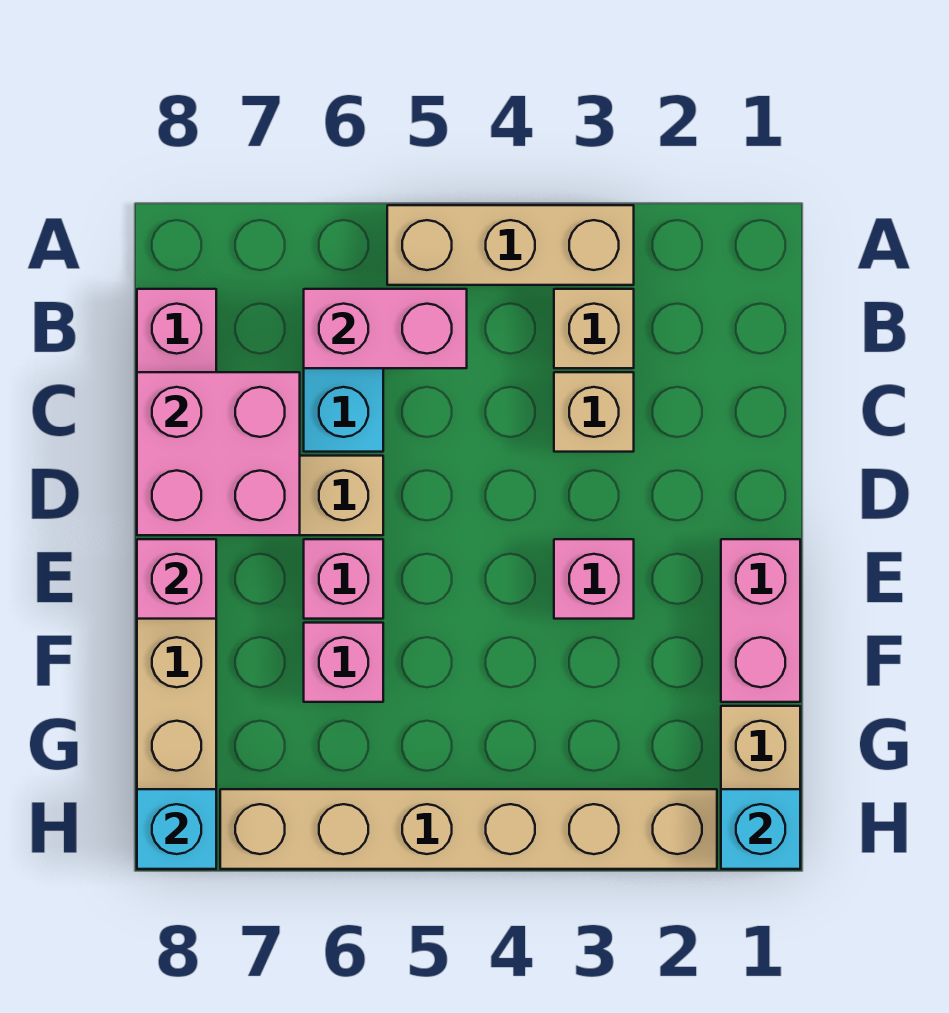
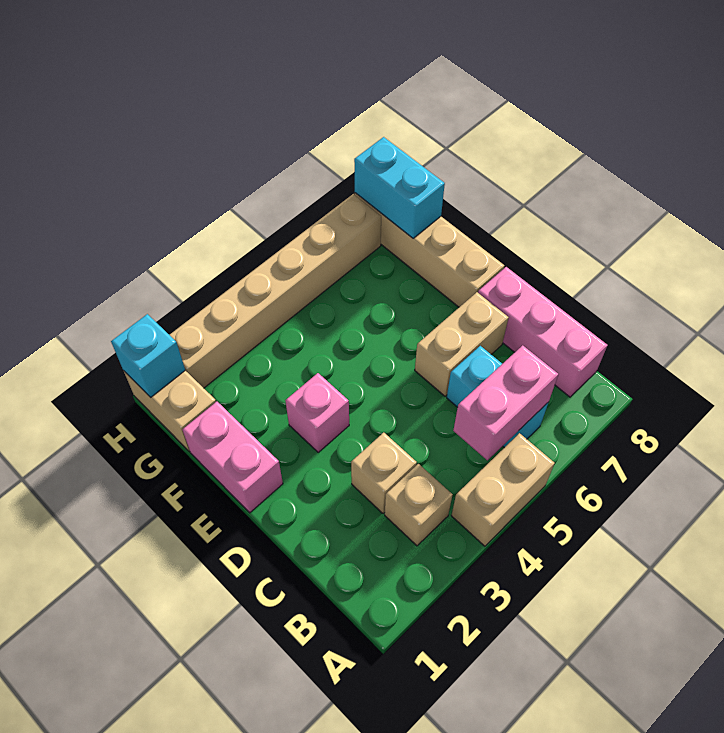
tan brick A3:A5 level 1 -> tan brick A4:A5 level 1
pink brick C7:D8 level 2 -> none
pink brick E6 level 1 -> none
pink brick E8 level 2 -> none
pink brick F6 level 1 -> none
cyan brick H8 level 2 -> cyan brick G8:H8 level 2

